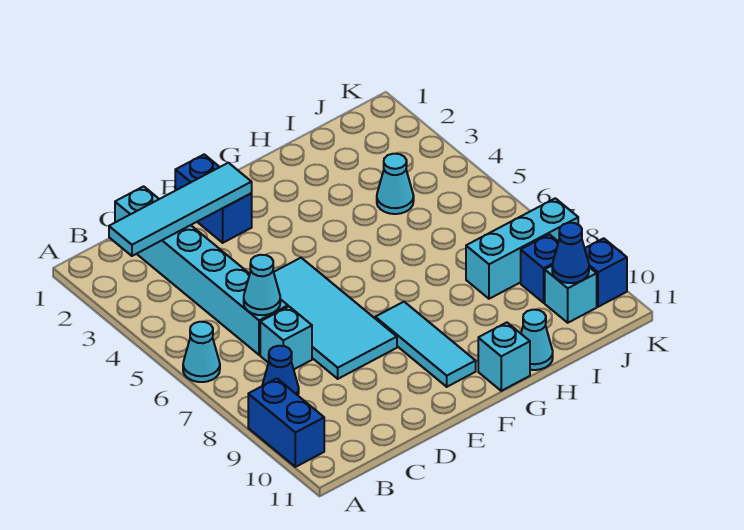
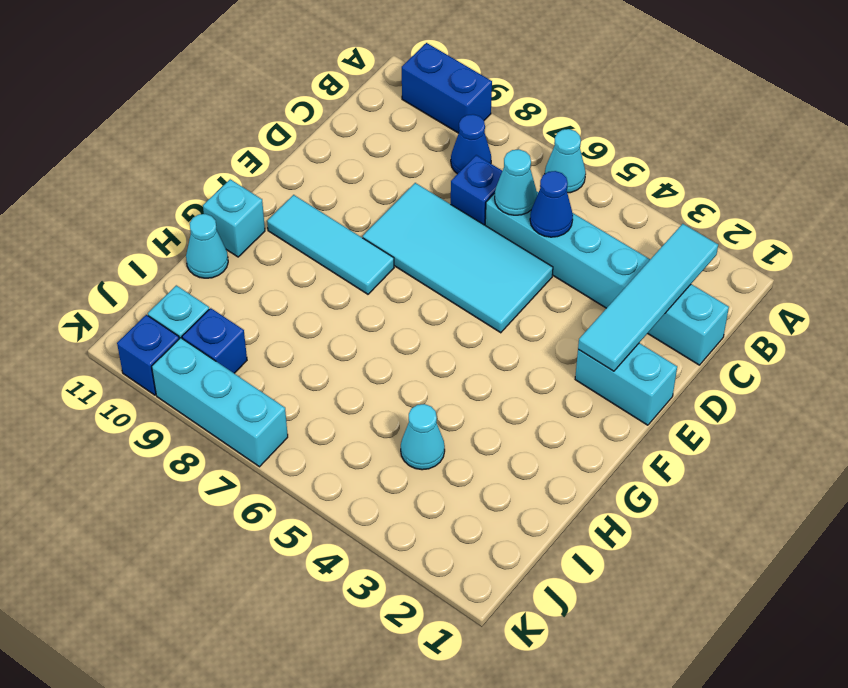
cyan brick C7 level 1 -> blue brick C7 level 1
blue brick E1:E2 level 1 -> cyan brick E1:E2 level 1
cyan brick I8:K8 level 1 -> cyan brick K7:K9 level 1
blue cone J10 level 2 -> blue cone C5 level 2

